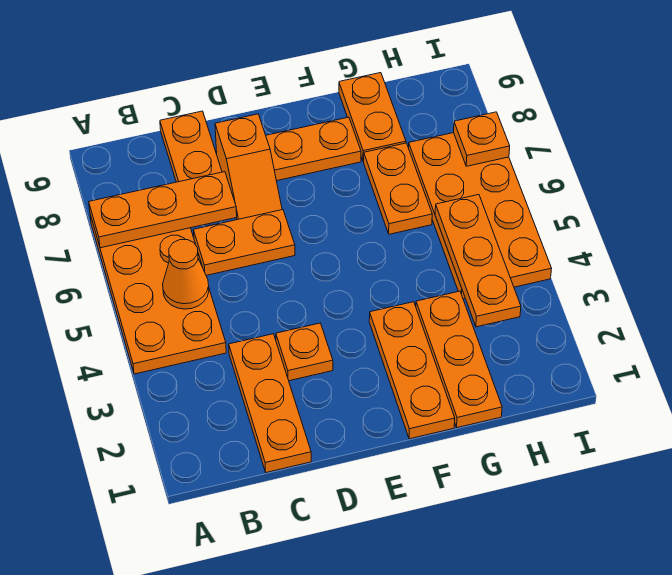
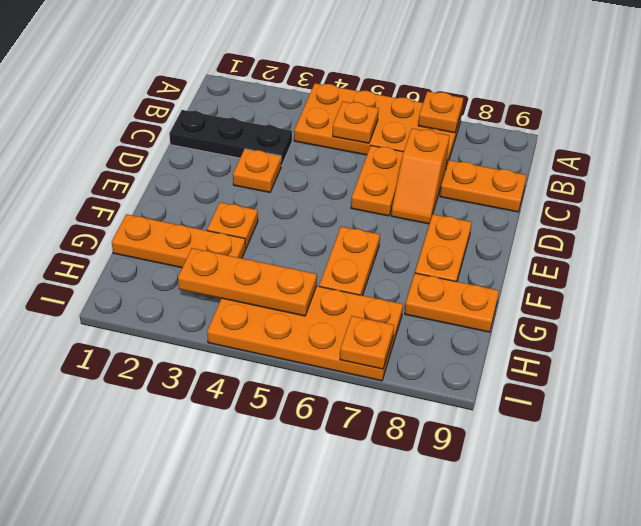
orange plate A7:C7 level 2 -> orange plate A7 level 2
orange cone B5 level 2 -> orange plate B5 level 2
orange plate C1:C3 level 1 -> black plate C1:C3 level 1
orange slope D7:D8 level 1 top 8 -> orange slope C7:D7 level 1 top C
orange plate F1:F3 level 1 -> orange plate F3 level 1
orange plate G6:G7 level 1 -> orange plate F6:G6 level 1

